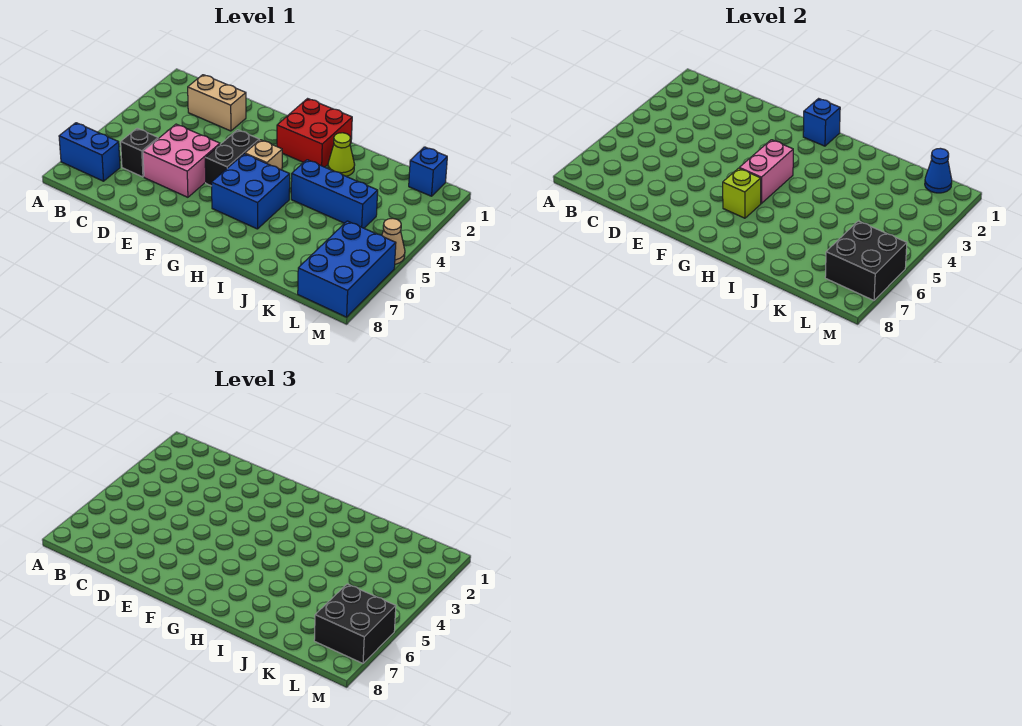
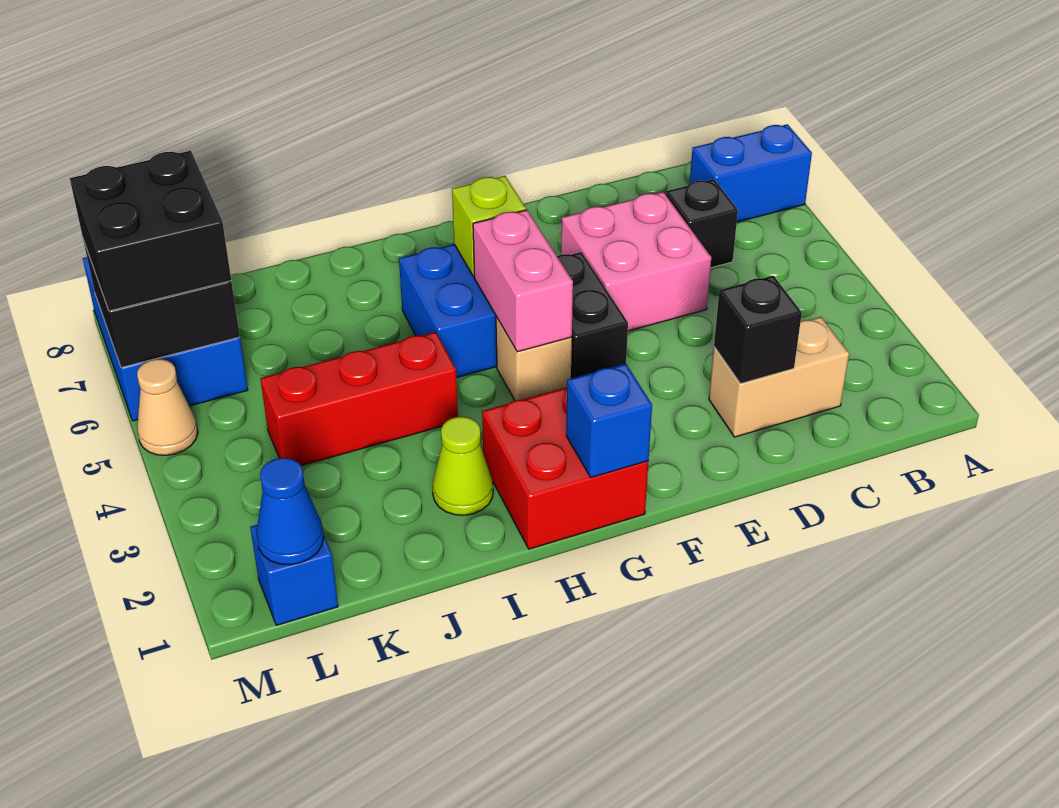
none -> black brick D2 level 2
blue brick I4:K4 level 1 -> red brick I4:K4 level 1

